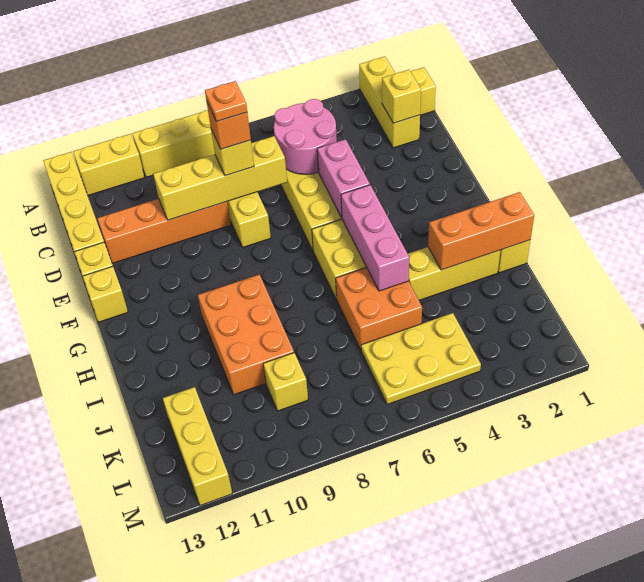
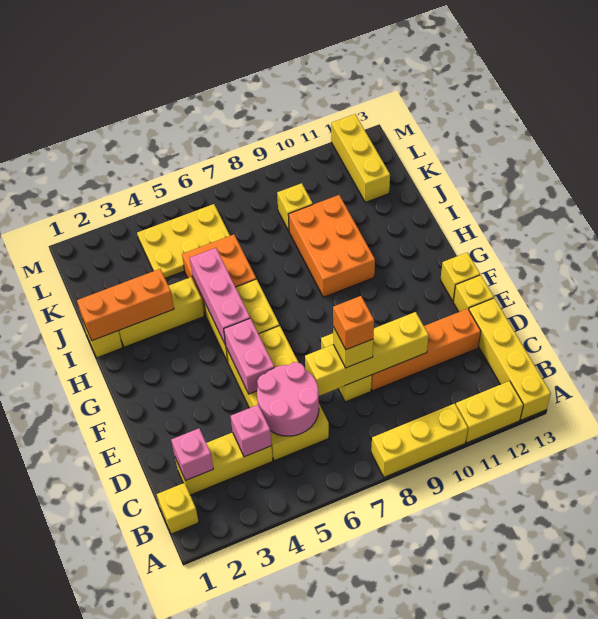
yellow brick A2:C2 level 1 -> yellow brick C2:C4 level 1
yellow brick C2 level 2 -> pink brick C2 level 2
none -> pink brick C4 level 2
orange plate D8 level 5 -> none

